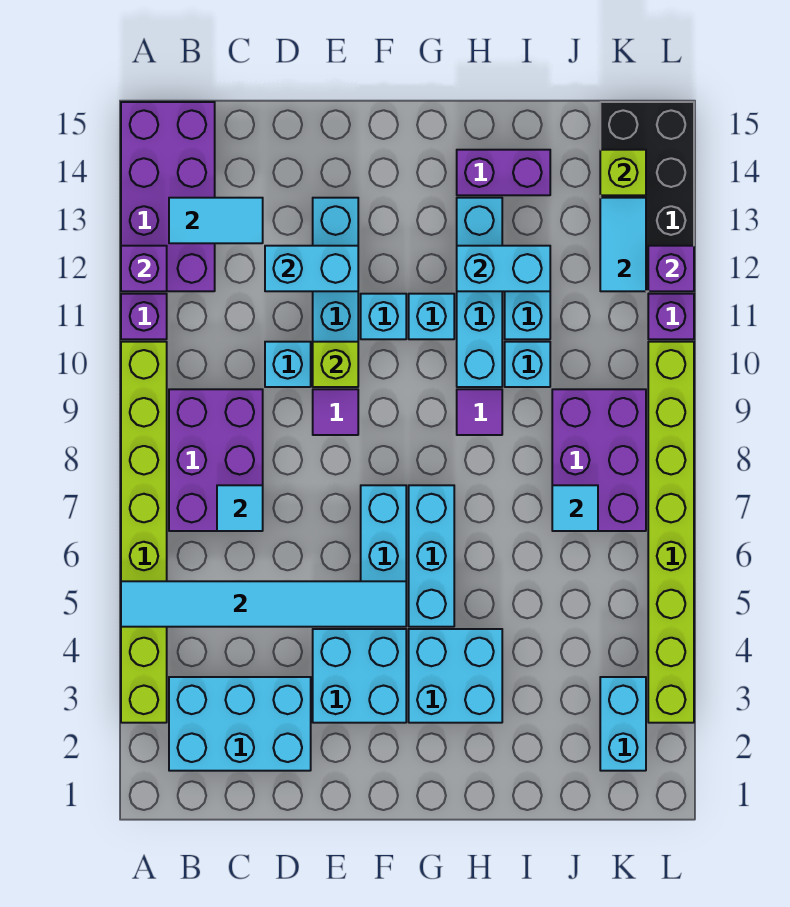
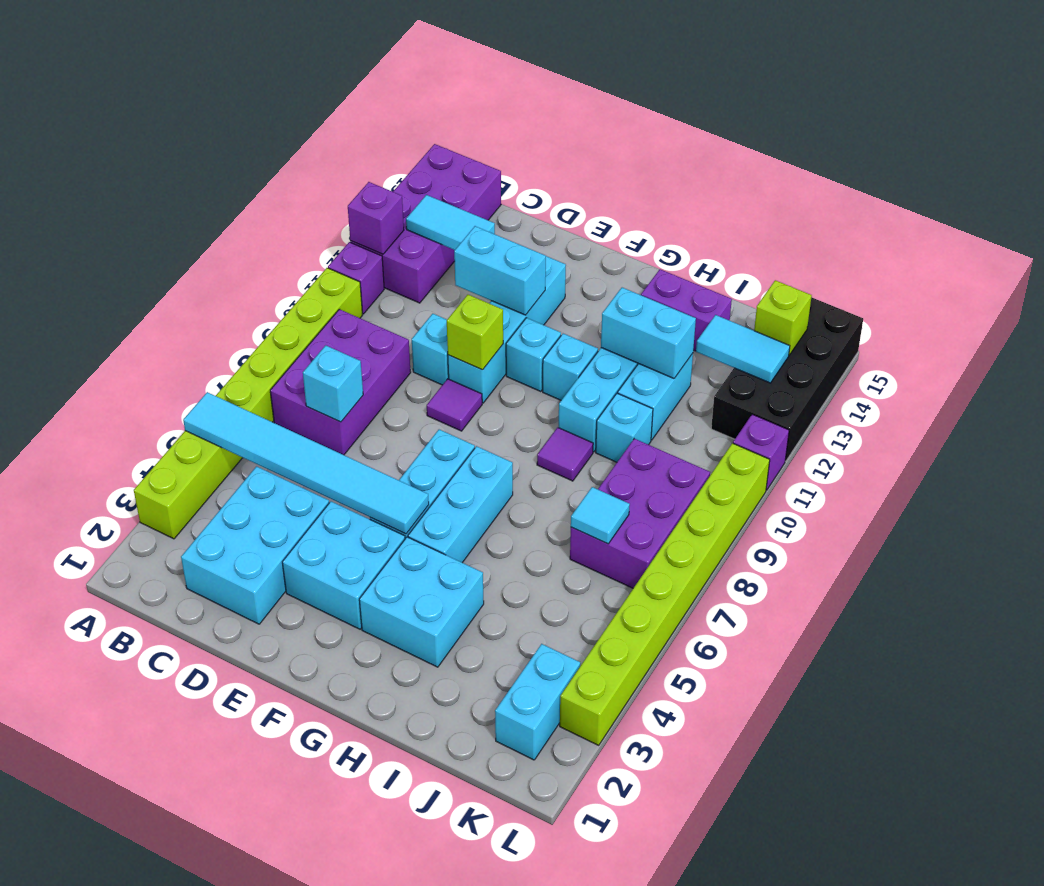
cyan brick B2:D3 level 1 -> cyan brick C2:D4 level 1
cyan tile C7 level 2 -> cyan brick C7 level 2
cyan tile K12:K13 level 2 -> cyan tile J13:K13 level 2
purple brick L12 level 2 -> none

